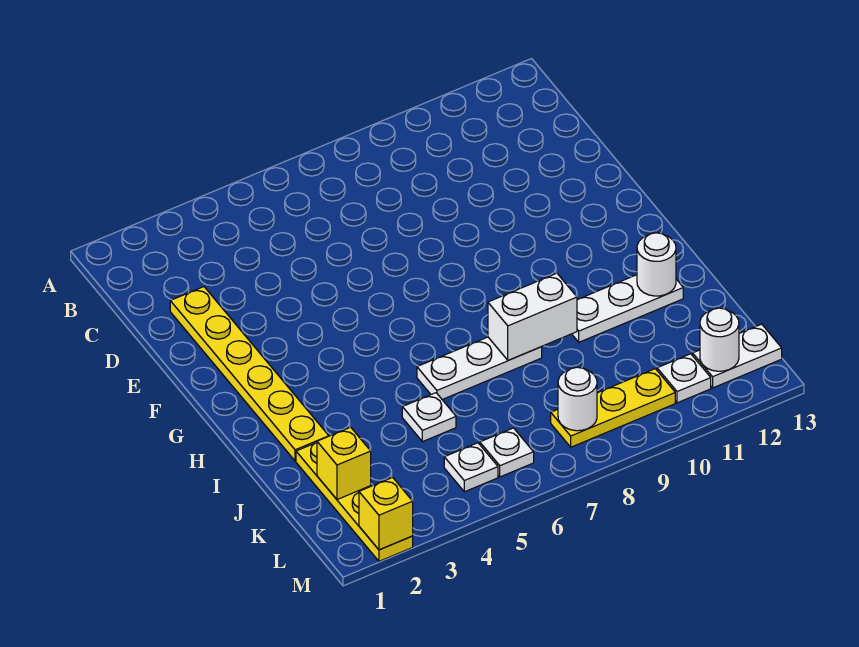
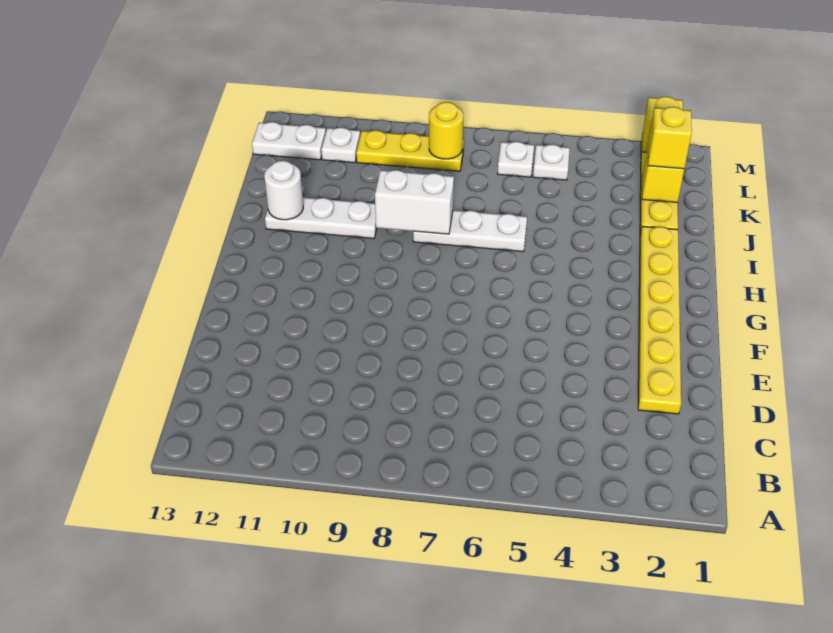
white plate J5 level 1 -> none
none -> yellow brick K2 level 3
white round brick L8 level 2 -> yellow round brick L8 level 2
white round brick L12 level 2 -> none

